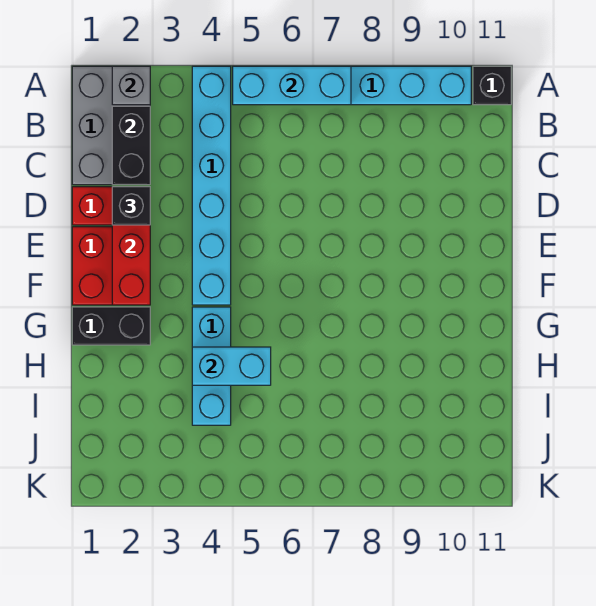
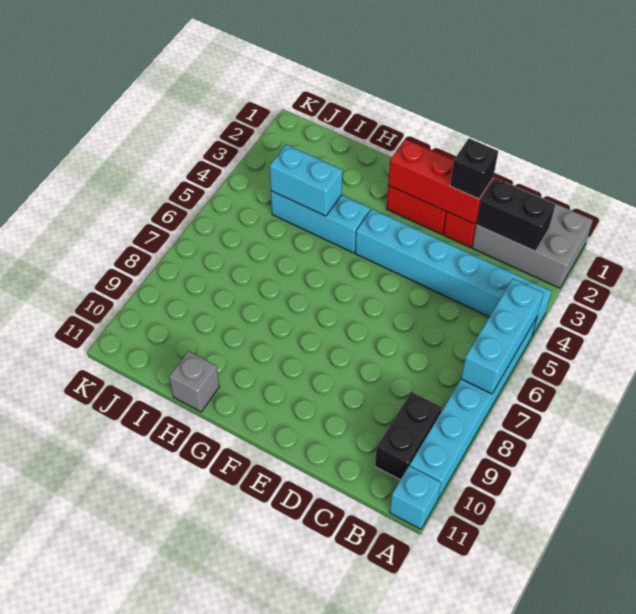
grey brick A2 level 2 -> grey brick H11 level 1
black brick A11 level 1 -> cyan brick A11 level 1
black brick G1:G2 level 1 -> black brick B9:B10 level 1
cyan brick H4:H5 level 2 -> cyan brick H4:I4 level 2

